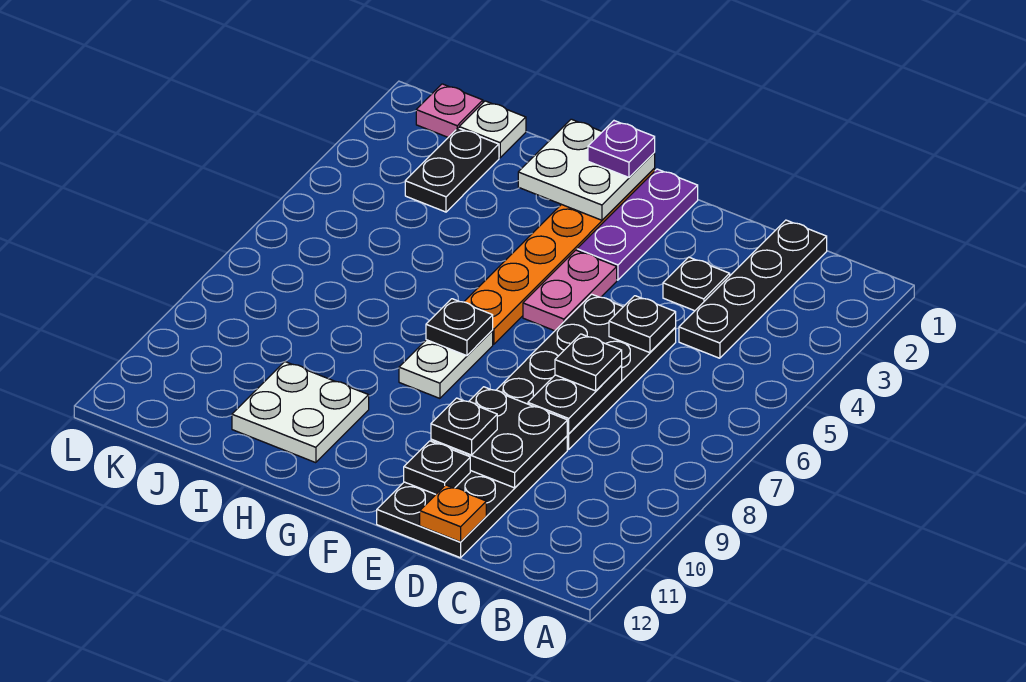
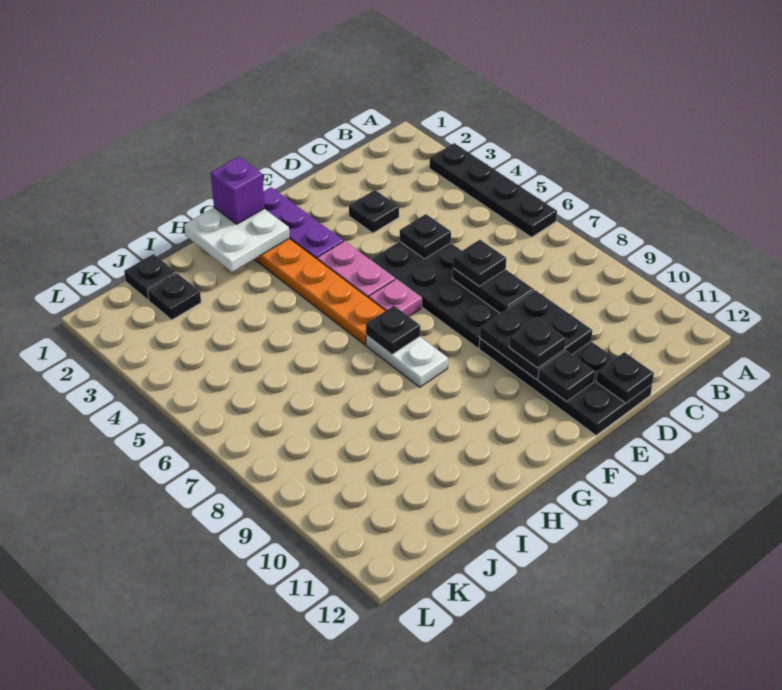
black plate C1:C4 level 1 -> black plate A3:A6 level 1
orange plate D12 level 2 -> black plate D12 level 2
purple plate G1 level 3 -> purple brick G1 level 3
white plate H10:I11 level 1 -> none
white plate J1 level 1 -> black plate J1 level 1
black plate J2:J3 level 1 -> black plate J2 level 1
pink plate K1 level 1 -> pink plate F6 level 1

